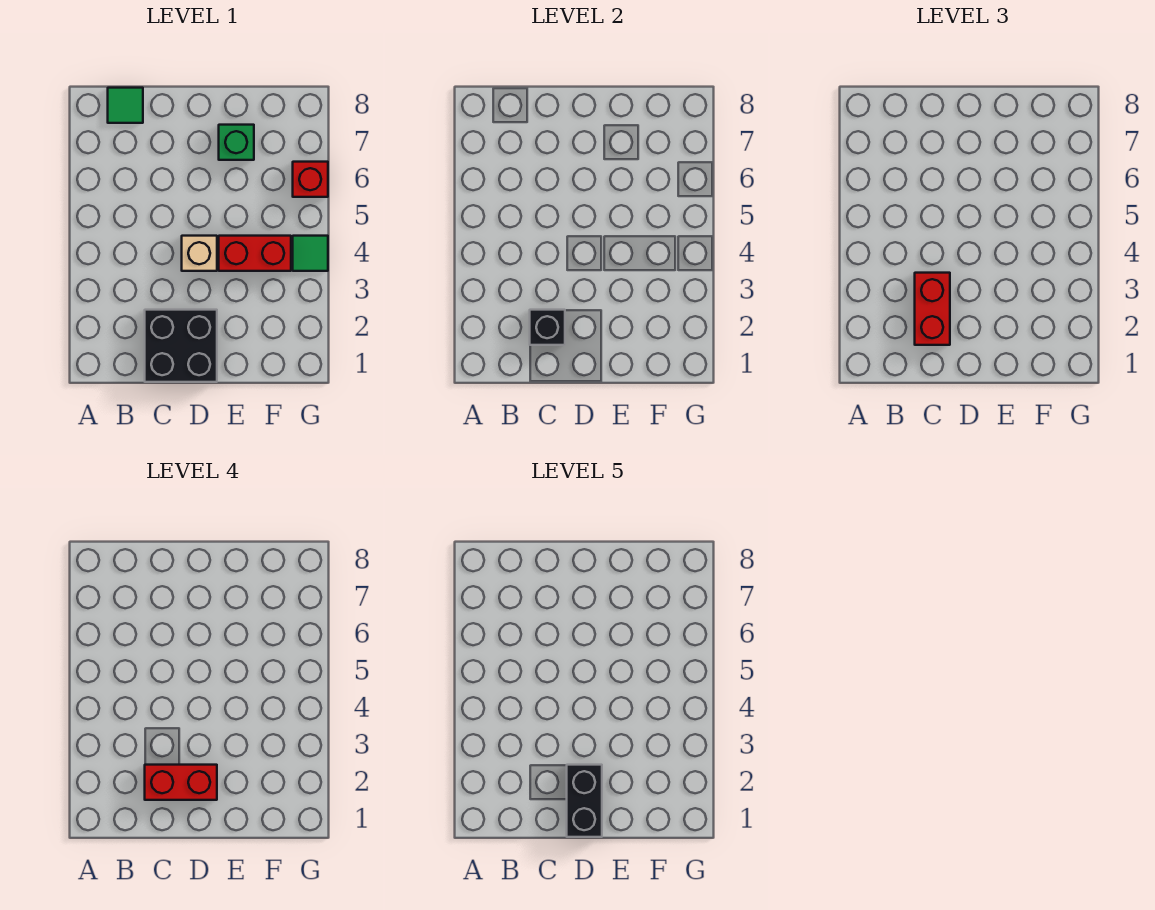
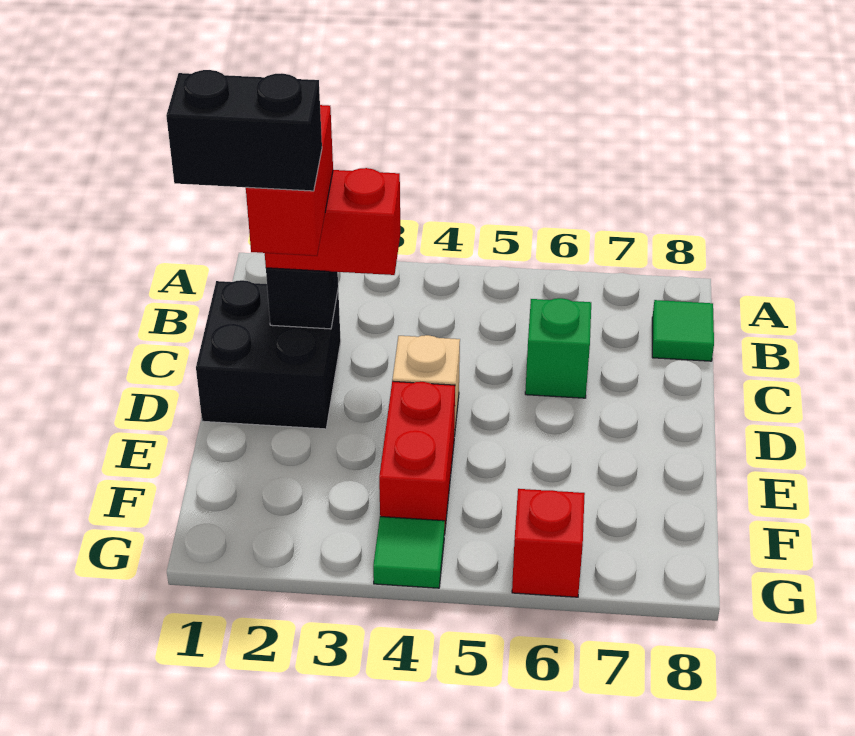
green brick E7 level 1 -> green brick C6 level 1

